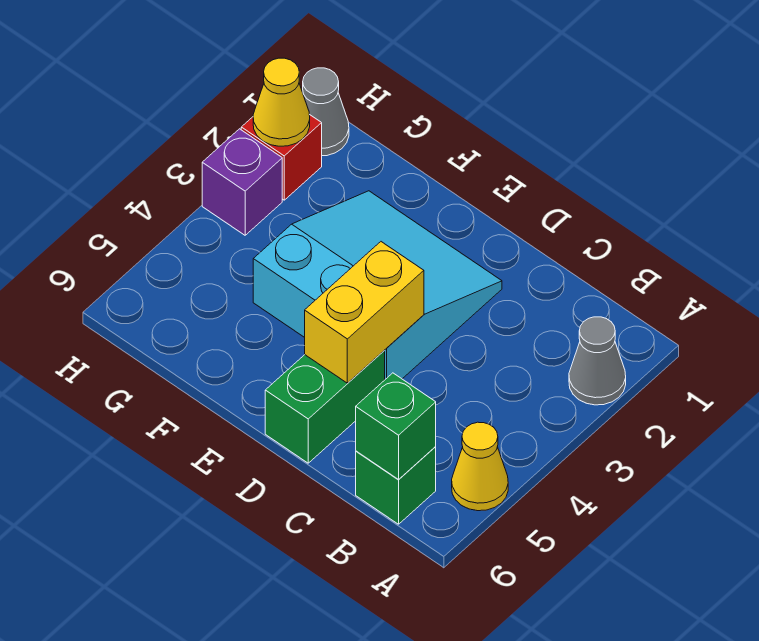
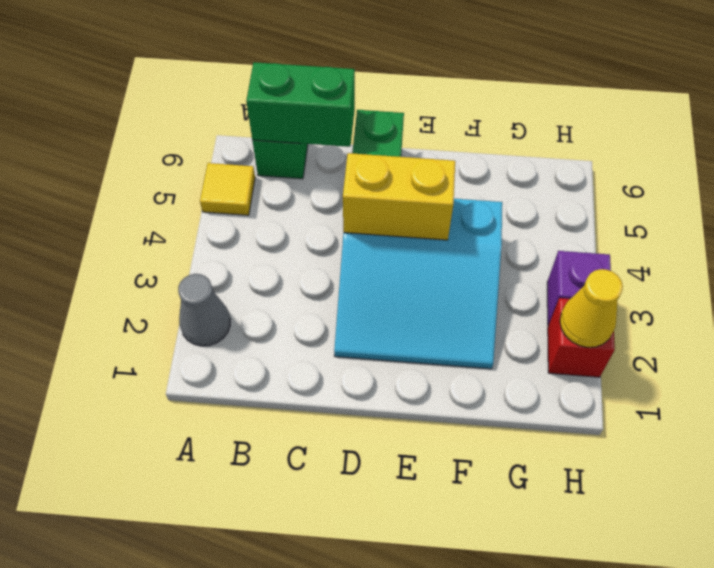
yellow cone A5 level 1 -> yellow tile A5 level 1
green brick B6 level 2 -> green brick B6:C6 level 2
yellow brick D4:D5 level 2 -> yellow brick D4:E4 level 2
grey cone H1 level 1 -> none

